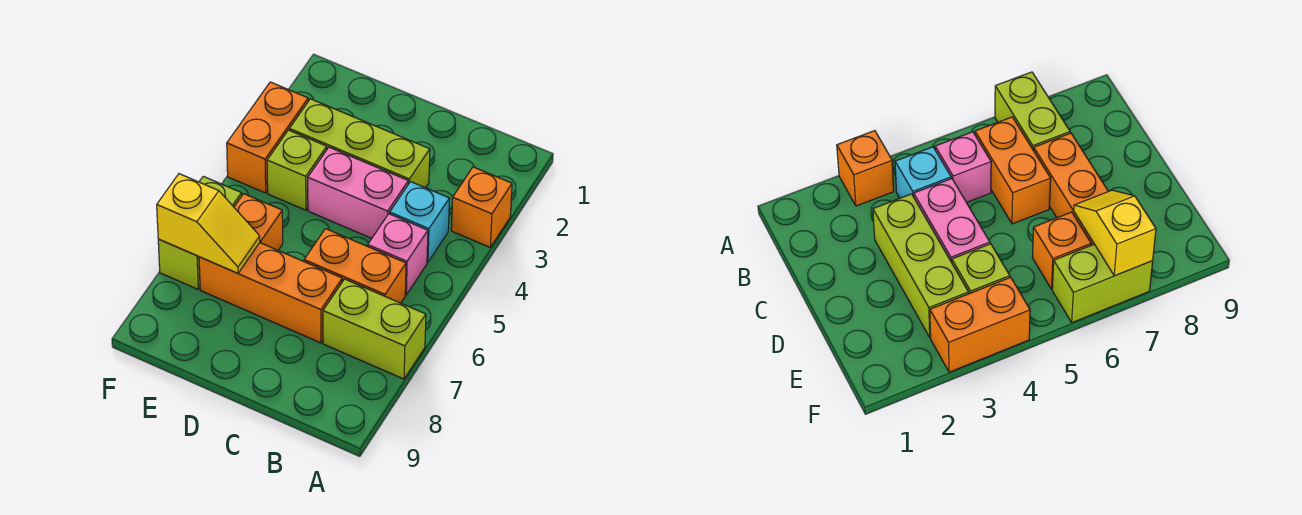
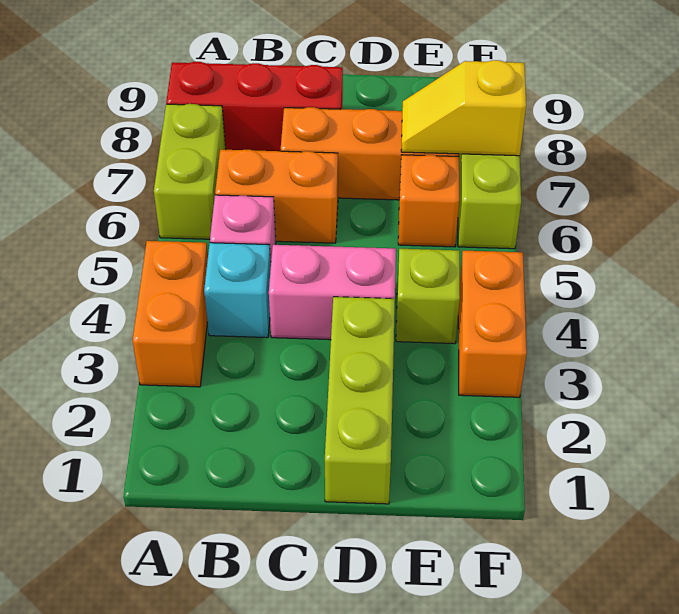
orange brick A3 level 1 -> orange brick A3:A4 level 1
lime brick A7:B7 level 1 -> lime brick A6:A7 level 1
none -> red brick A8:C8 level 1
lime brick C3:E3 level 1 -> lime brick D1:D3 level 1

